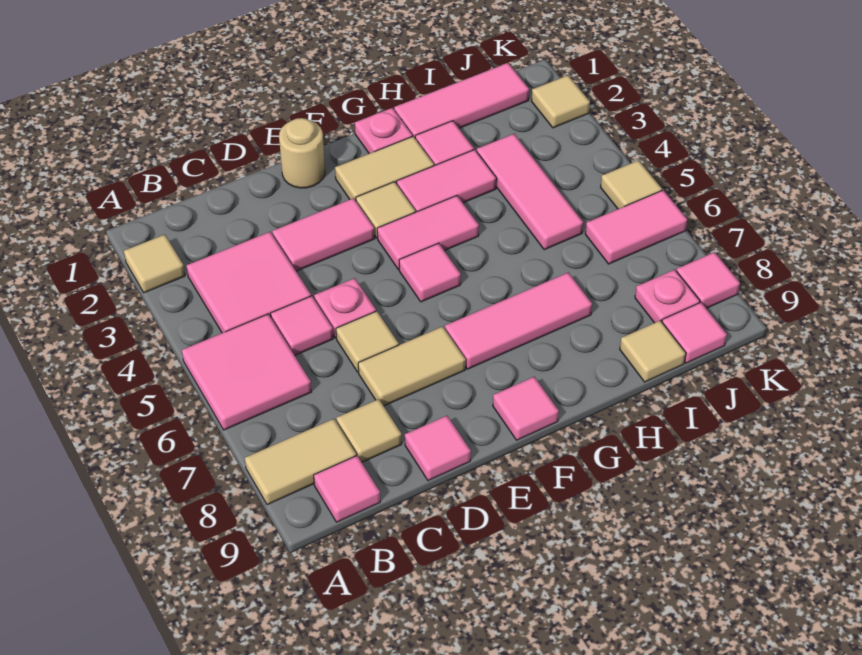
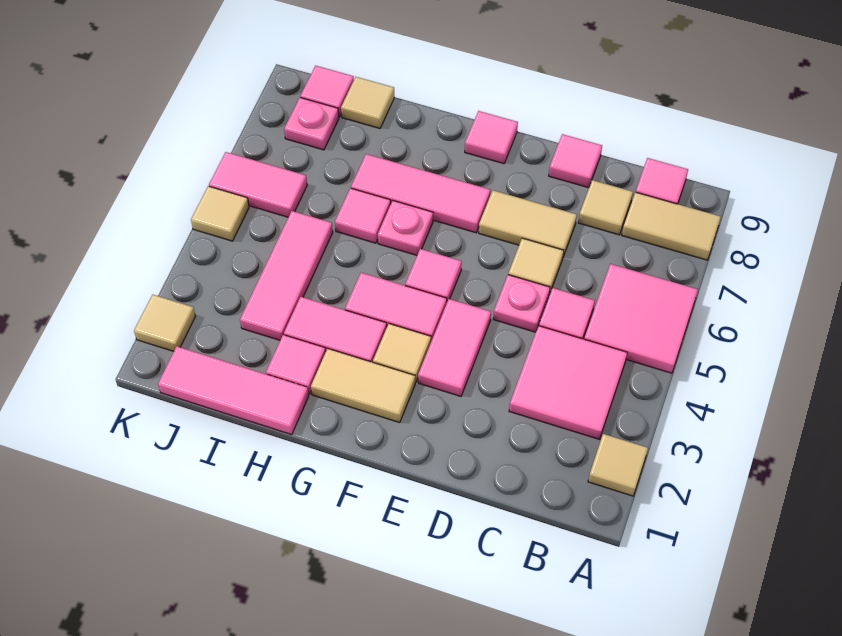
pink tile D3:E3 level 1 -> pink tile E3:E4 level 1
tan round brick E1 level 1 -> none
pink plate G1 level 1 -> pink plate G6 level 1
pink tile K8 level 1 -> pink tile H6 level 1

